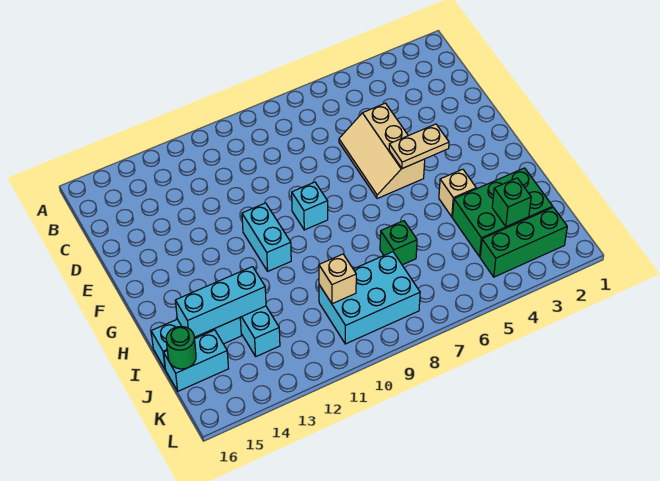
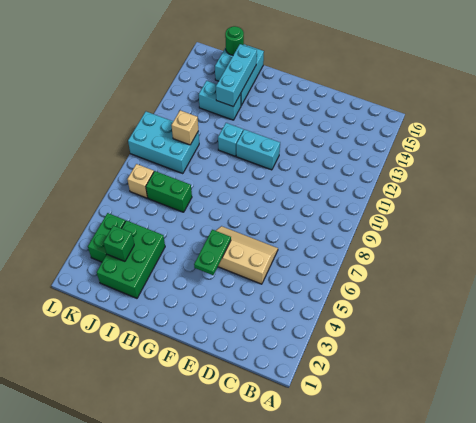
tan plate F4:F5 level 2 -> green plate F4:F5 level 2
cyan brick F9 level 1 -> cyan brick H11 level 1
tan brick H4 level 1 -> tan brick K7 level 1
green brick I7 level 1 -> green brick I7:J7 level 1
cyan brick J8:K10 level 1 -> cyan brick J9:L10 level 1
green brick K2:K4 level 1 -> green brick K3:K4 level 1

